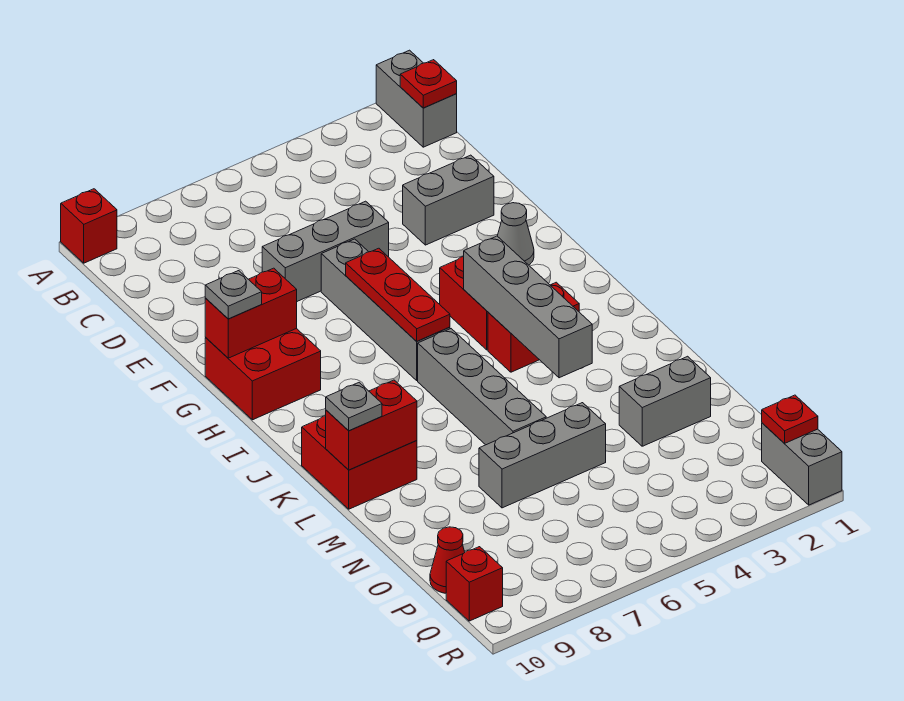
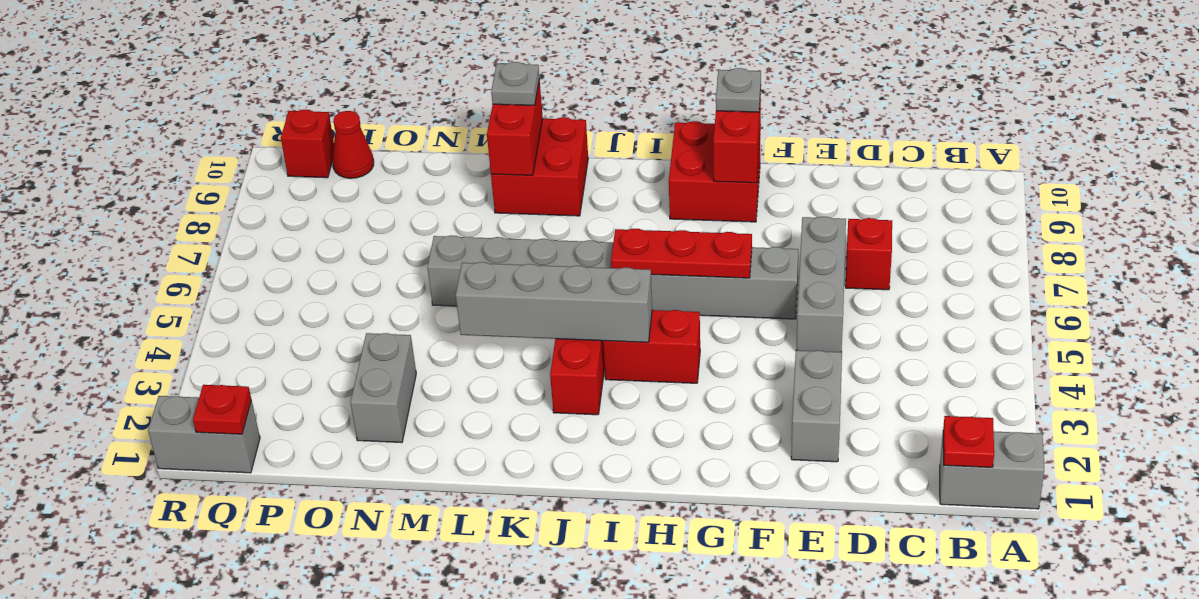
red brick A10 level 1 -> red brick D7 level 1
grey cone G2 level 1 -> none
grey brick N5:N7 level 1 -> none

